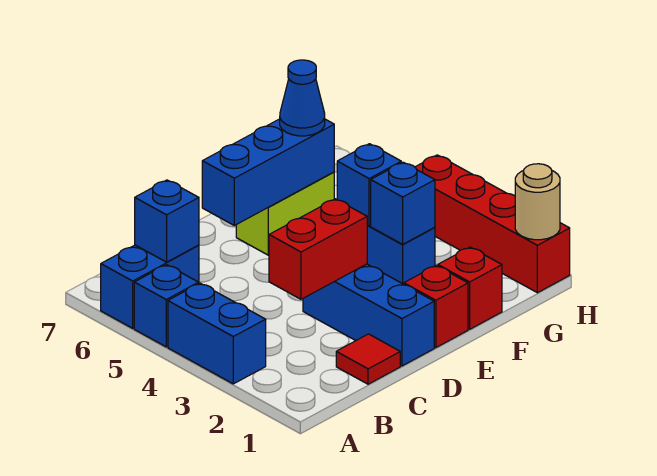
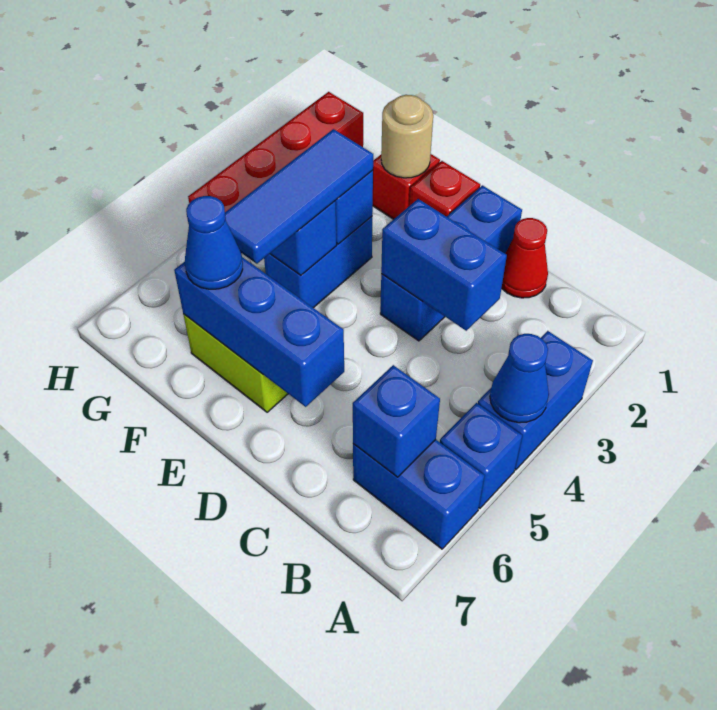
none -> blue cone A4 level 2
red tile C1 level 1 -> red cone C1 level 1
red brick C3:D3 level 2 -> blue brick C3:D3 level 2
none -> blue tile F3:F5 level 3
tan round brick H1 level 2 -> tan round brick F1 level 2

